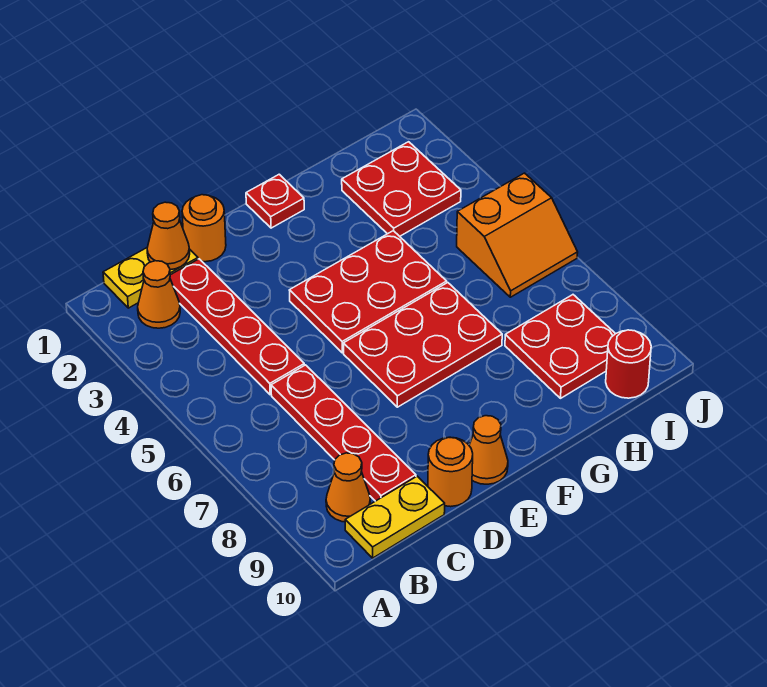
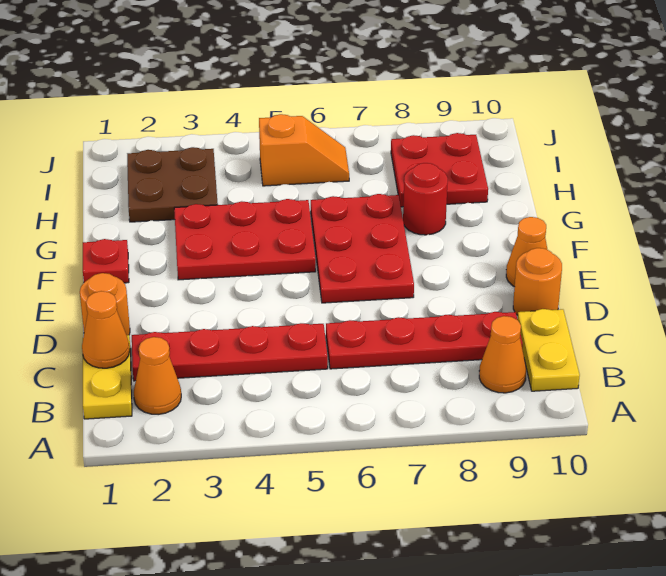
red plate E4:G5 level 1 -> red plate F3:G5 level 1
red plate H2:I3 level 1 -> brown plate H2:I3 level 1
orange slope I5:J6 level 1 top 5 -> orange slope I5:I6 level 1 top 5
red round brick I10 level 1 -> red round brick G8 level 1

